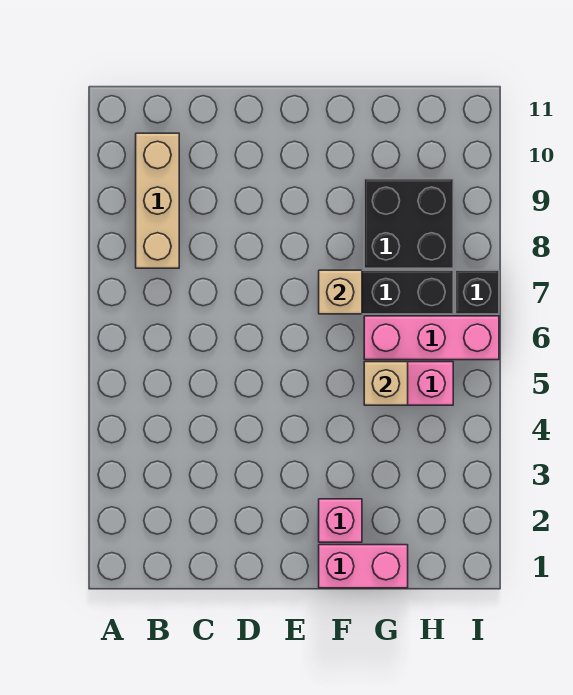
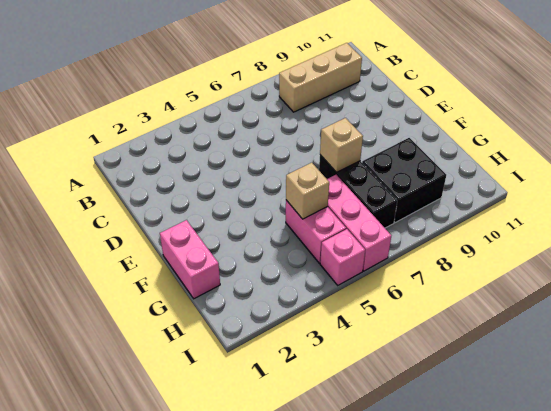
pink brick F2 level 1 -> pink brick I5 level 1
black brick I7 level 1 -> none

